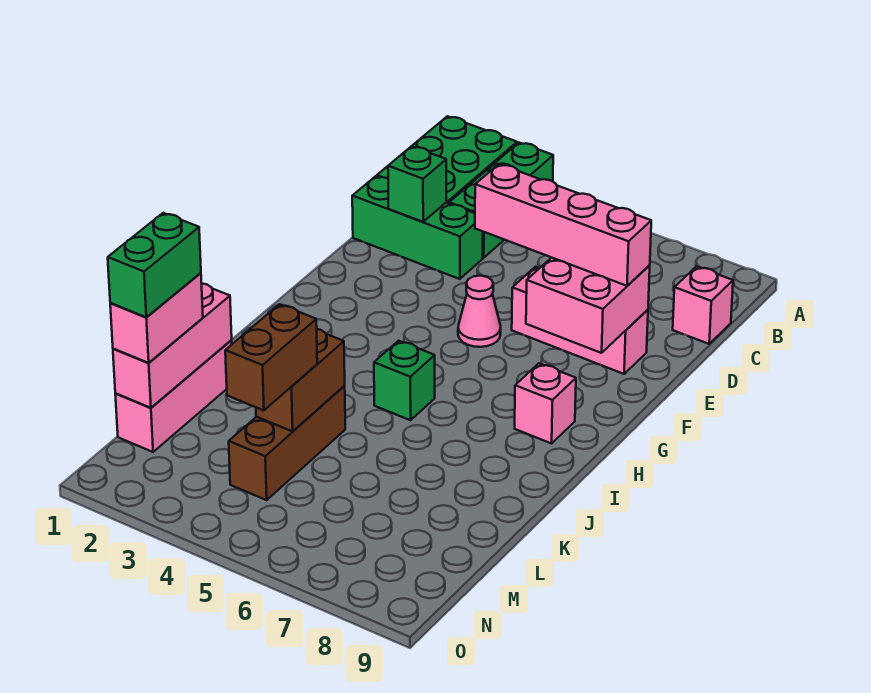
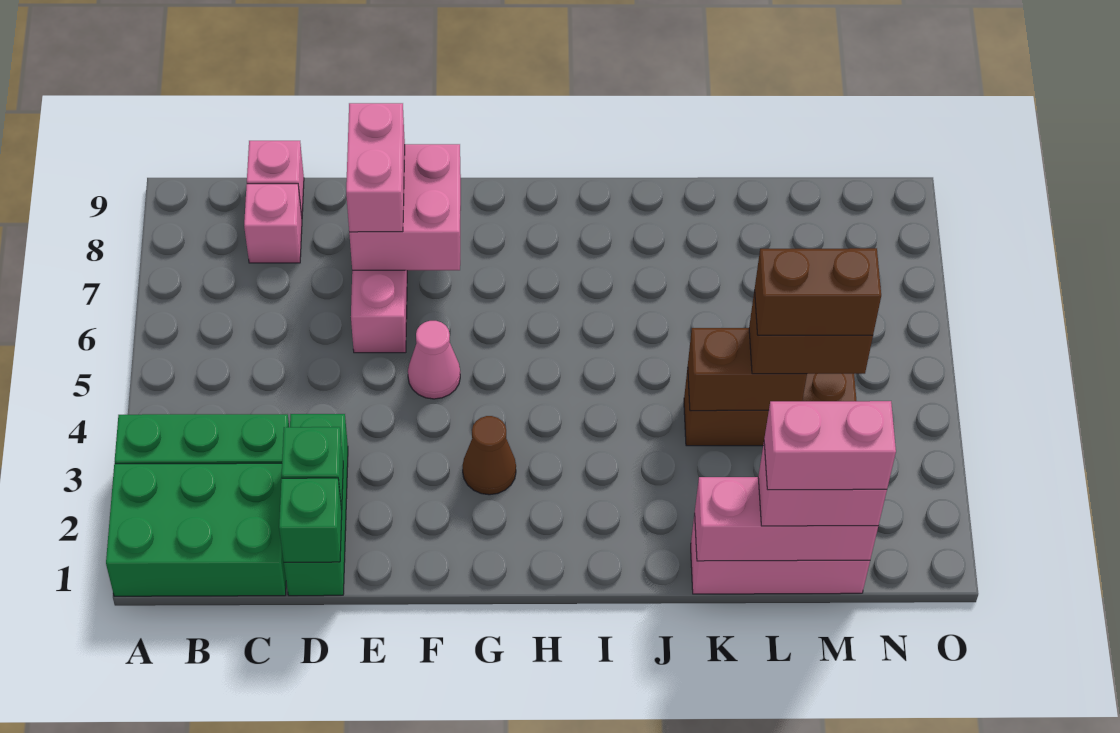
pink brick E5:E8 level 3 -> pink brick E7:E8 level 3
none -> brown cone G3 level 1
pink brick H8 level 1 -> pink brick C8 level 1
green brick I5 level 1 -> green brick D1 level 2
green brick L1:M1 level 4 -> pink brick L1:M1 level 4
none -> brown brick L4:M4 level 4

